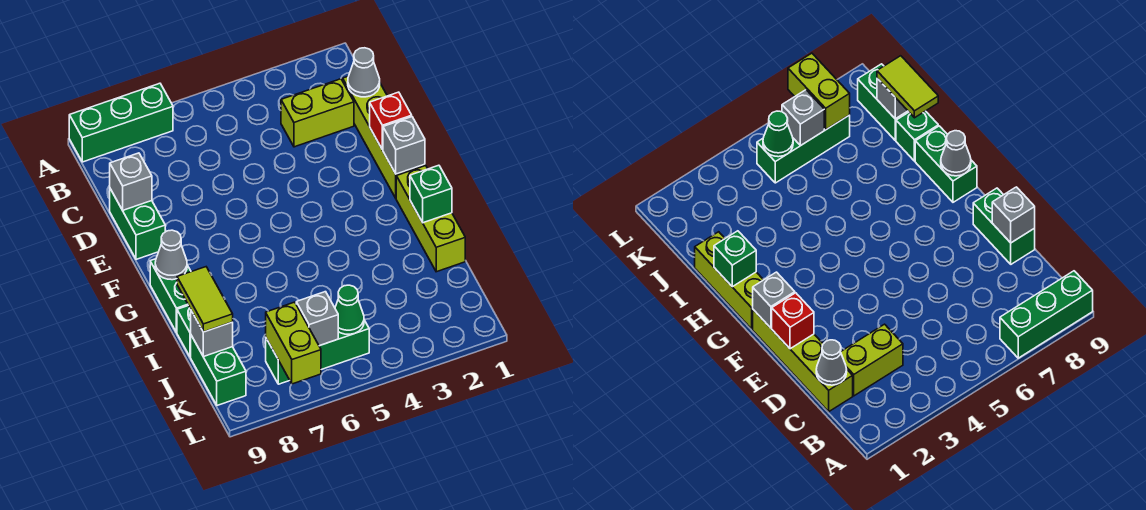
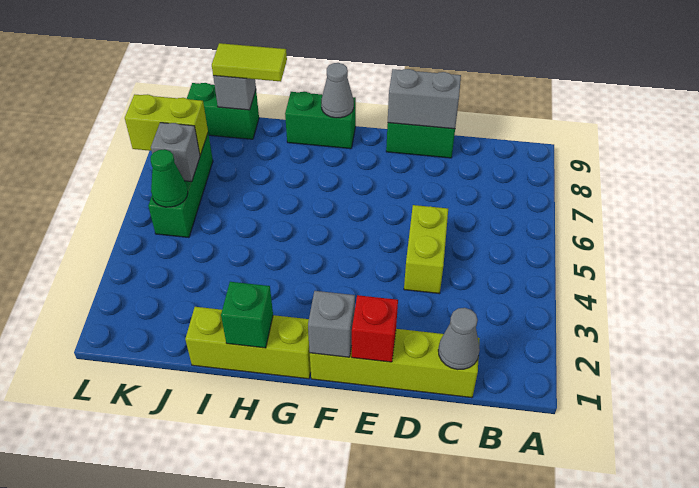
green brick A7:A9 level 1 -> none
lime brick C2:C3 level 1 -> lime brick D4:D5 level 1
grey brick D9 level 2 -> grey brick D9:E9 level 2
green brick I9 level 1 -> none

